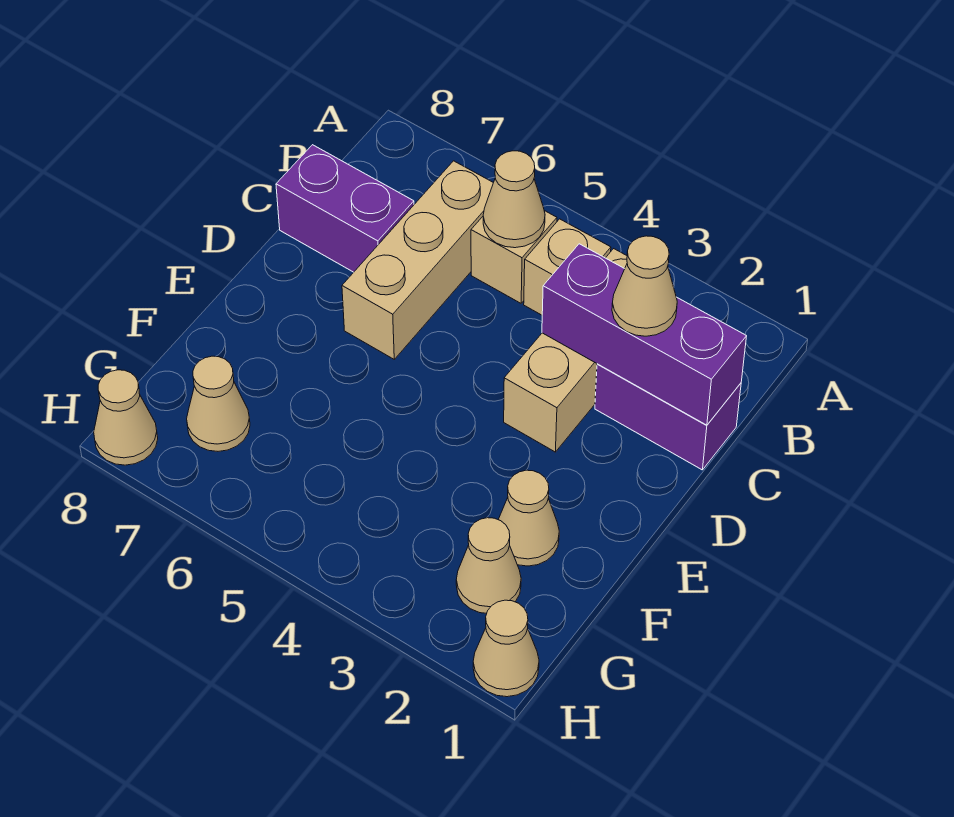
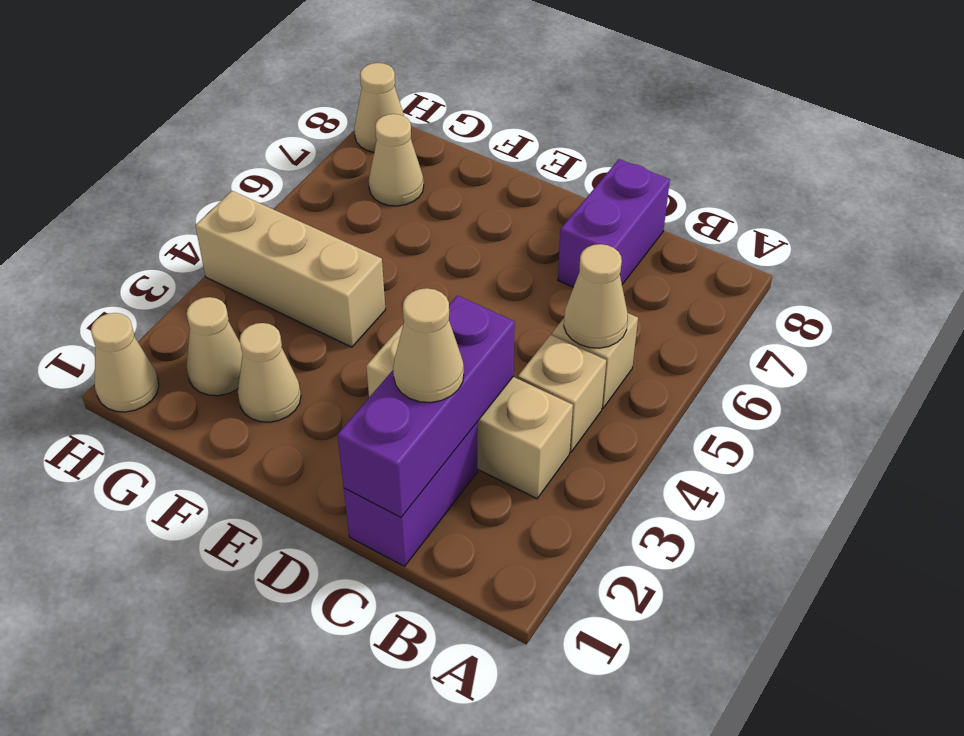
tan brick B6:D6 level 1 -> tan brick F4:H4 level 1

